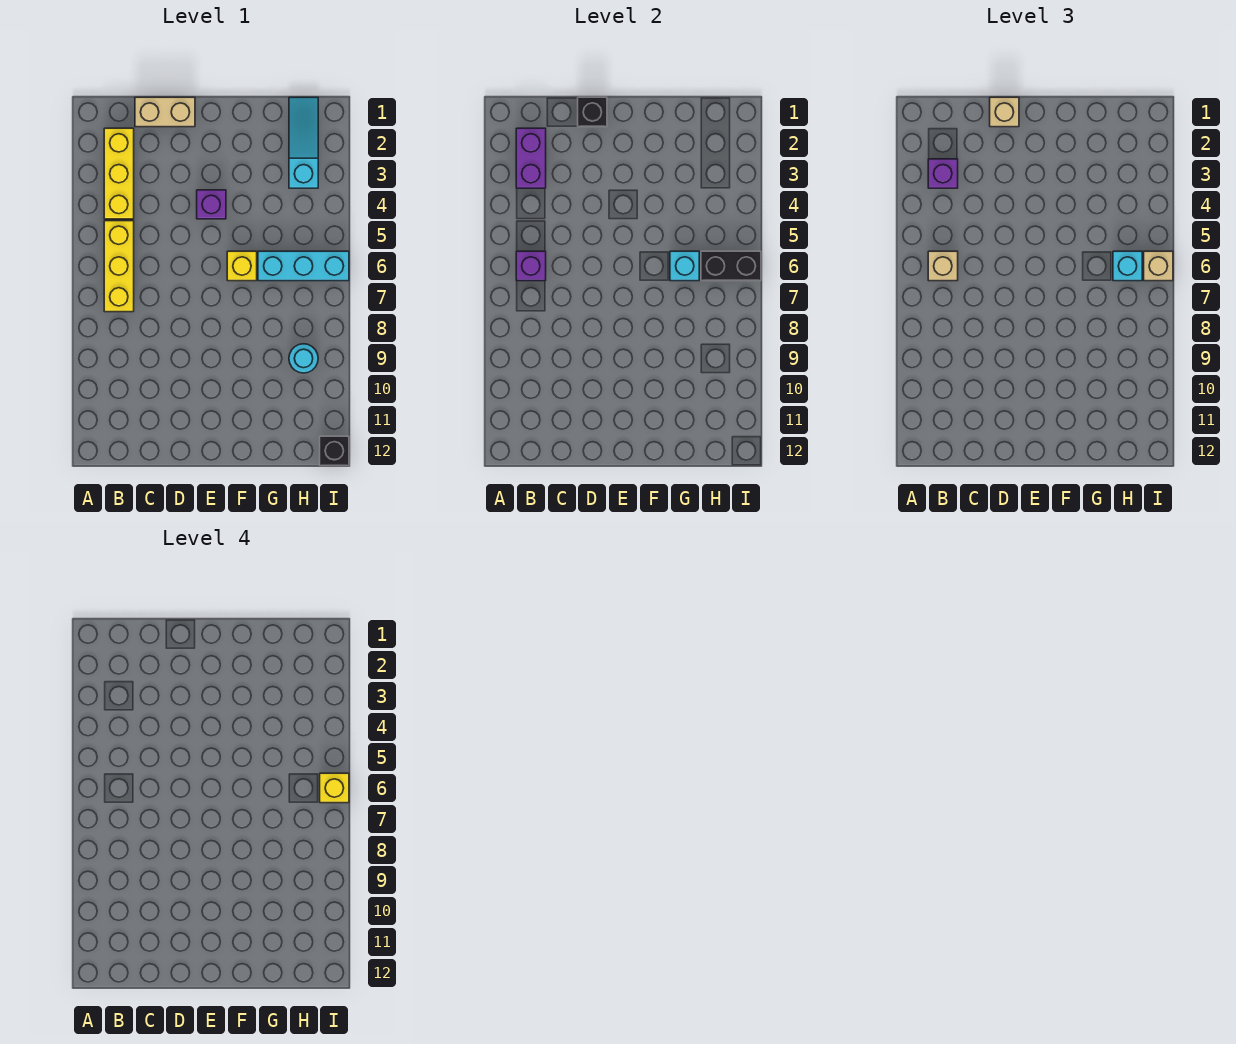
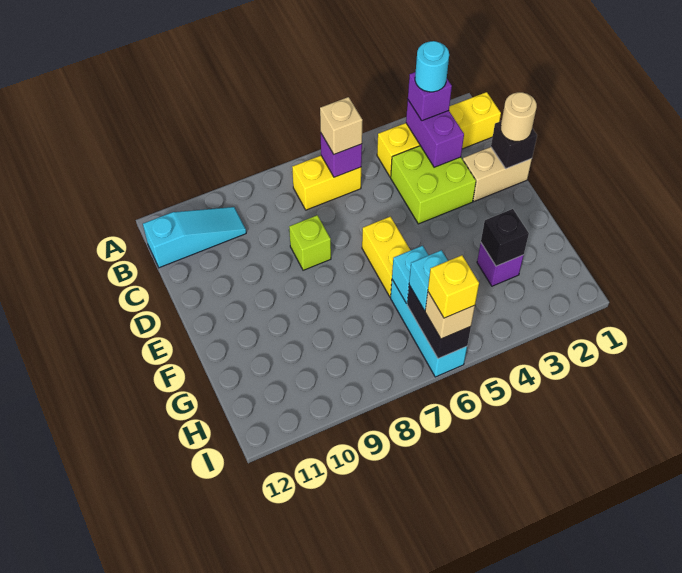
yellow brick B2:B4 level 1 -> yellow brick B1:B4 level 1
purple brick B2:B3 level 2 -> purple brick B3:C3 level 2
yellow brick B5:B7 level 1 -> yellow brick B6:B7 level 1
tan brick C1:D1 level 1 -> tan brick D1:D2 level 1
none -> lime brick C3:D4 level 1
tan brick D1 level 3 -> tan round brick D1 level 3
none -> lime brick D8 level 1
purple brick E4 level 1 -> purple brick G3 level 1
yellow brick F6 level 1 -> yellow brick E6:F6 level 1
cyan slope H1:H3 level 1 top 3 -> cyan slope B10:B12 level 1 top 12
cyan round brick H9 level 1 -> cyan round brick B3 level 4
black brick I12 level 1 -> black brick G3 level 2

